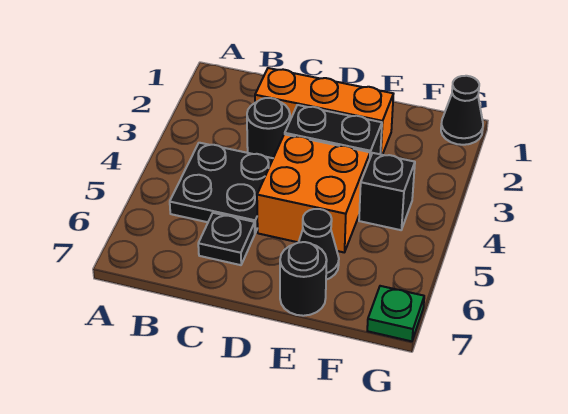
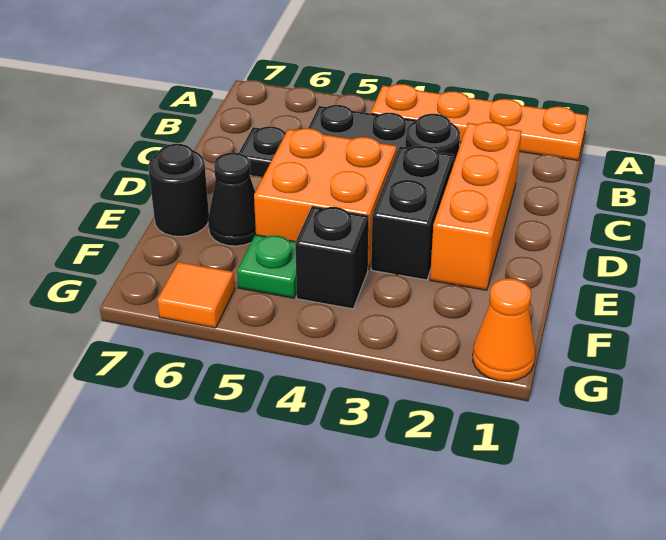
none -> orange plate A1:A4 level 1
black cone G1 level 1 -> orange cone G1 level 1
none -> orange tile G6 level 1
green plate G7 level 1 -> green plate F5 level 1

